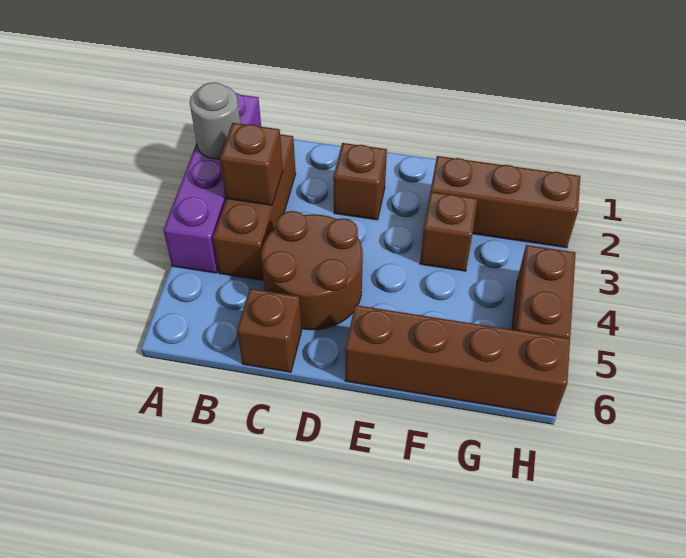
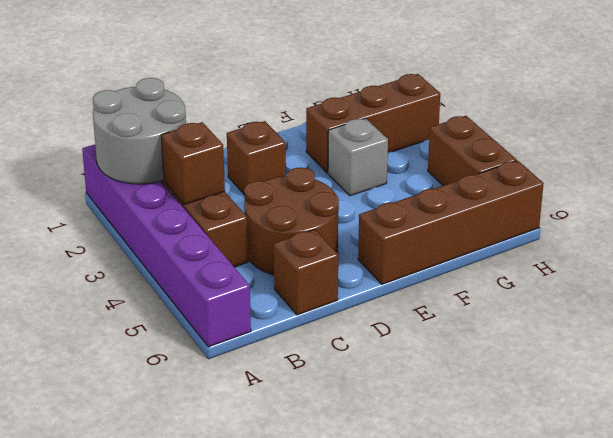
purple brick A1:A4 level 1 -> purple brick A1:A6 level 1
grey round brick A2 level 2 -> grey round brick A1:B2 level 2
brown brick F3 level 1 -> grey brick F3 level 1

